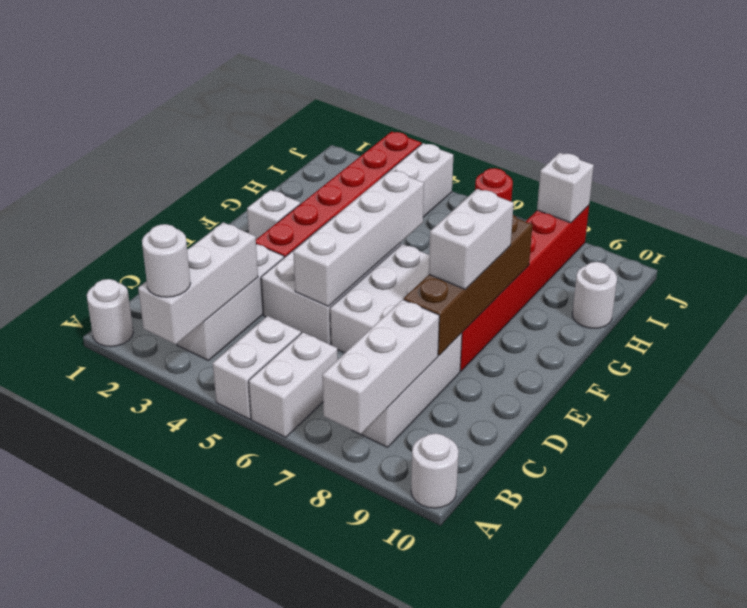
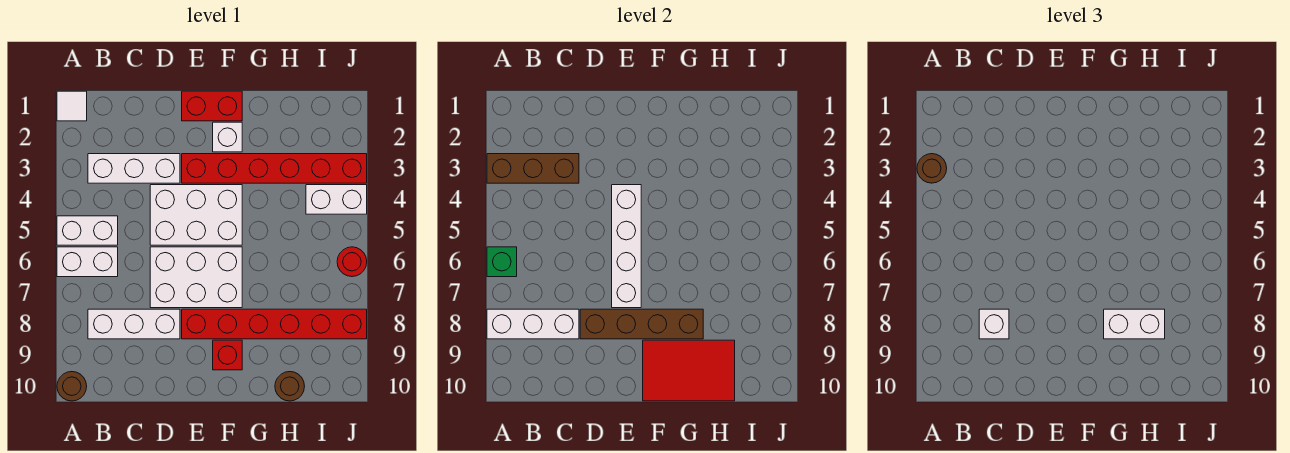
white round brick A1 level 1 -> white tile A1 level 1
white brick A3:C3 level 2 -> brown brick A3:C3 level 2
white round brick A3 level 3 -> brown round brick A3 level 3
none -> green brick A6 level 2
white round brick A10 level 1 -> brown round brick A10 level 1
white brick D5:G5 level 2 -> white brick E4:E7 level 2
none -> red brick E1:F1 level 1
white brick E8:F8 level 3 -> white brick G8:H8 level 3
none -> red brick F9 level 1
none -> red tile F9:H10 level 2
white round brick H10 level 1 -> brown round brick H10 level 1
white brick J8 level 2 -> white brick C8 level 3

